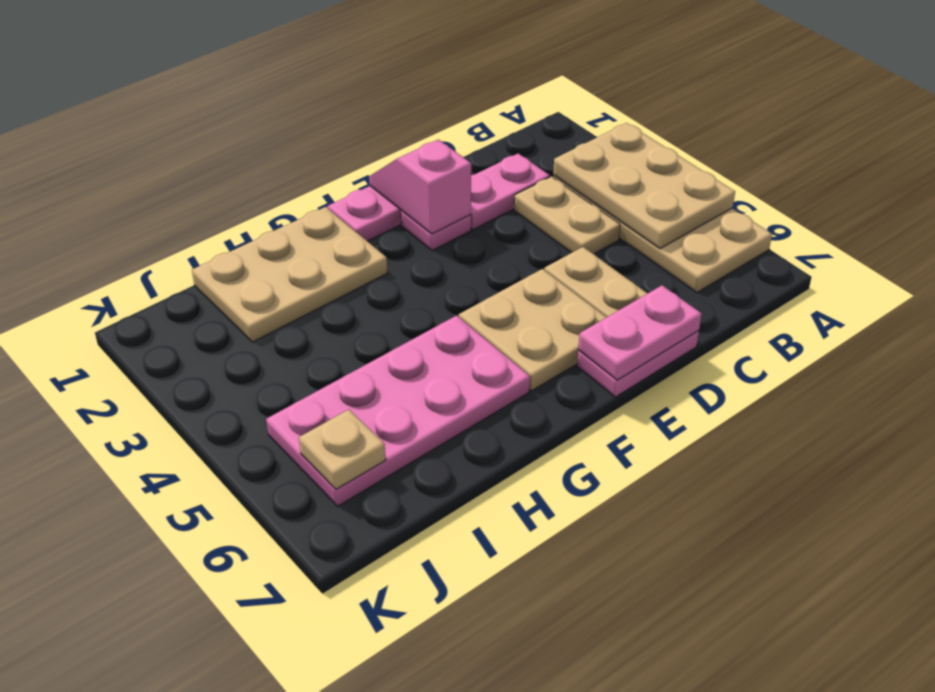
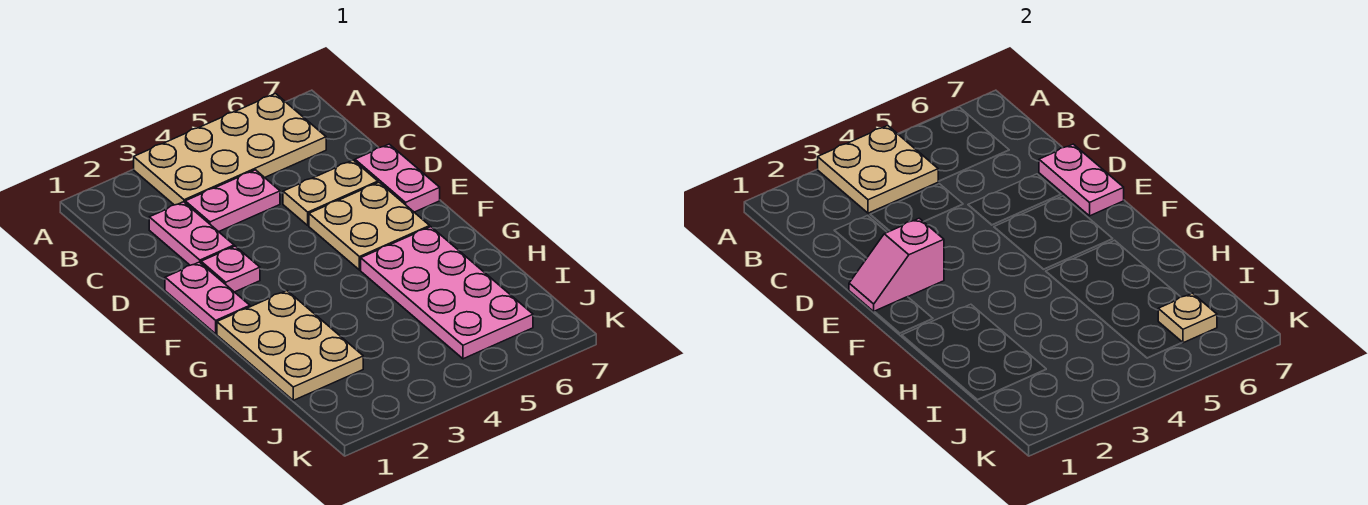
tan plate A3:B5 level 2 -> tan plate A3:B4 level 2
tan plate C3:C4 level 1 -> pink plate C3:C4 level 1

